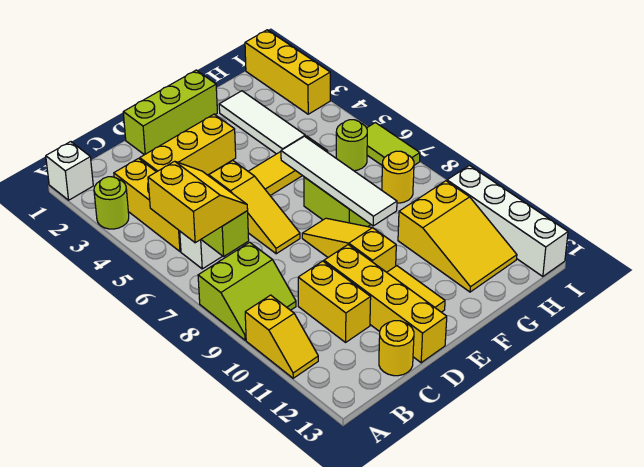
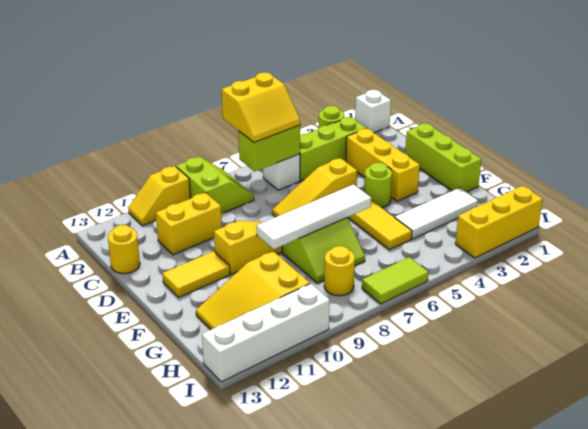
lime slope A8:B9 level 1 top 8 -> lime slope A8:B9 level 1 top 9
yellow brick B3:B5 level 1 -> lime brick B3:B5 level 1
yellow brick D10:D13 level 1 -> none
lime round brick H6 level 1 -> lime round brick E4 level 1

